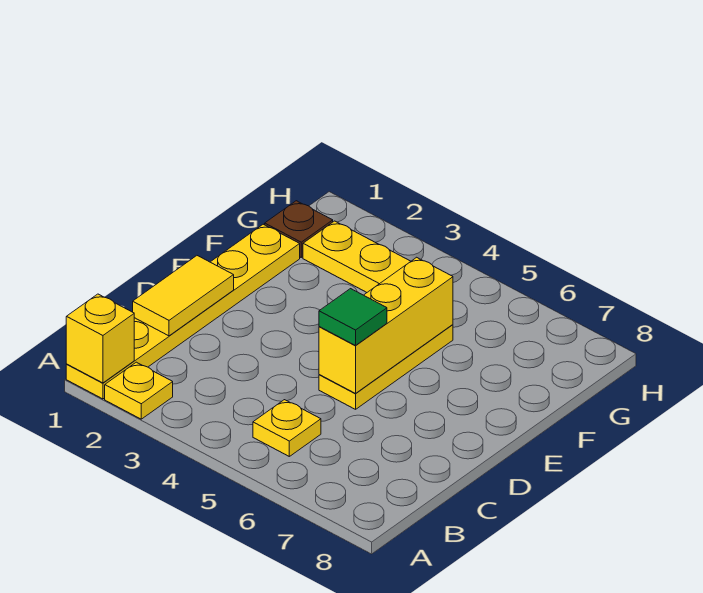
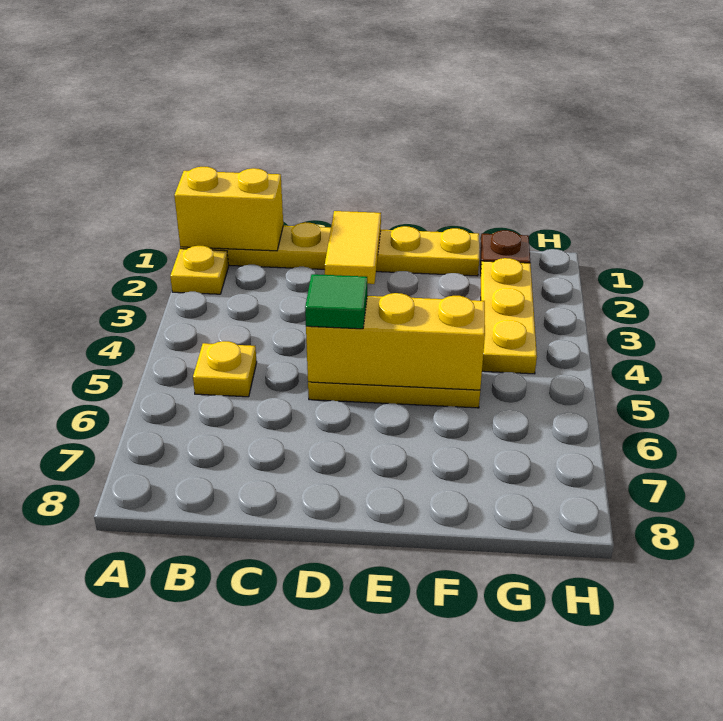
yellow brick A1 level 2 -> yellow brick A1:B1 level 2
yellow tile C1:D1 level 2 -> yellow tile D1:D2 level 2

